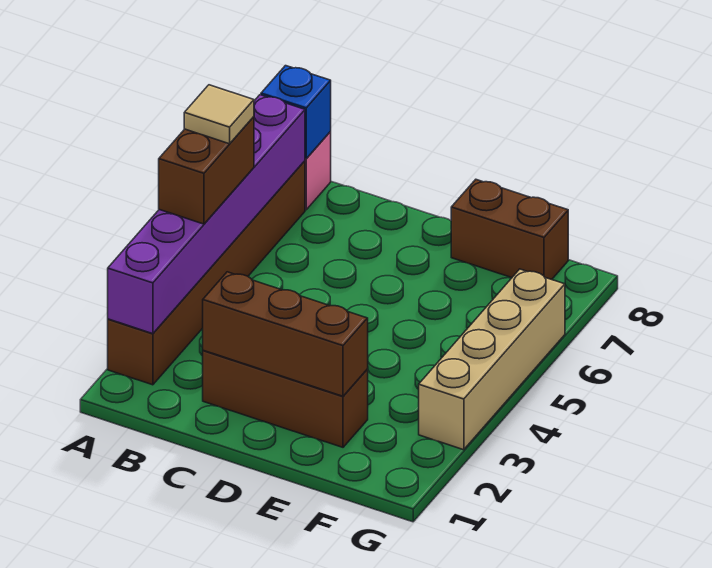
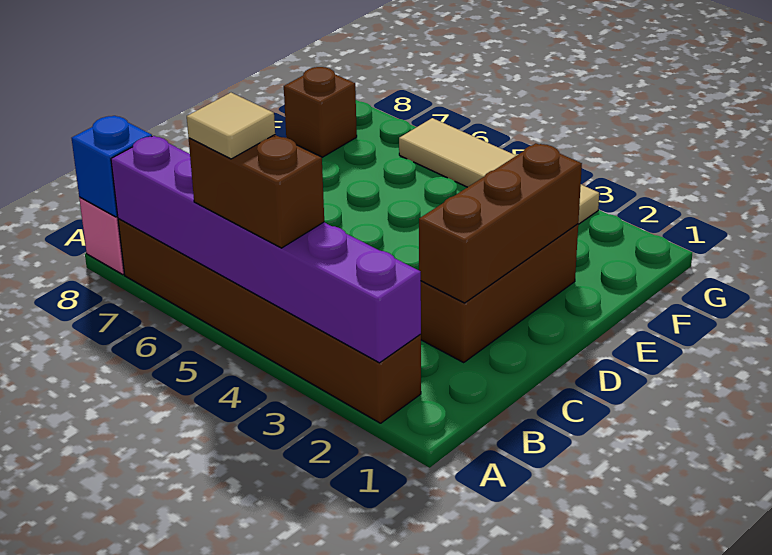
brown brick E8:F8 level 1 -> brown brick F8 level 1
tan brick G3:G6 level 1 -> tan tile G3:G6 level 1

